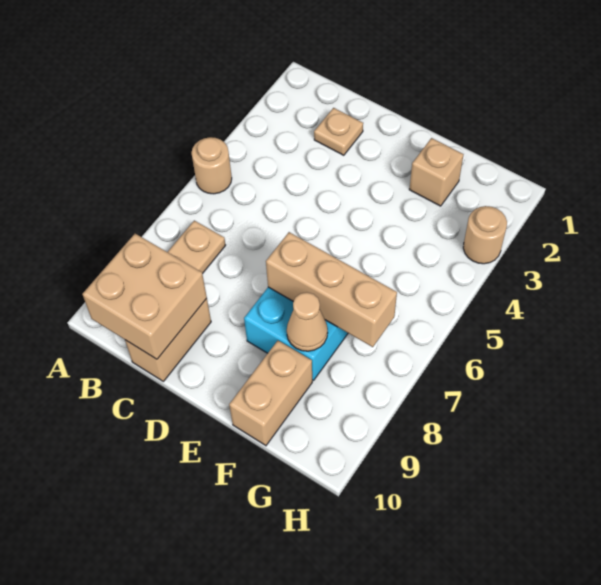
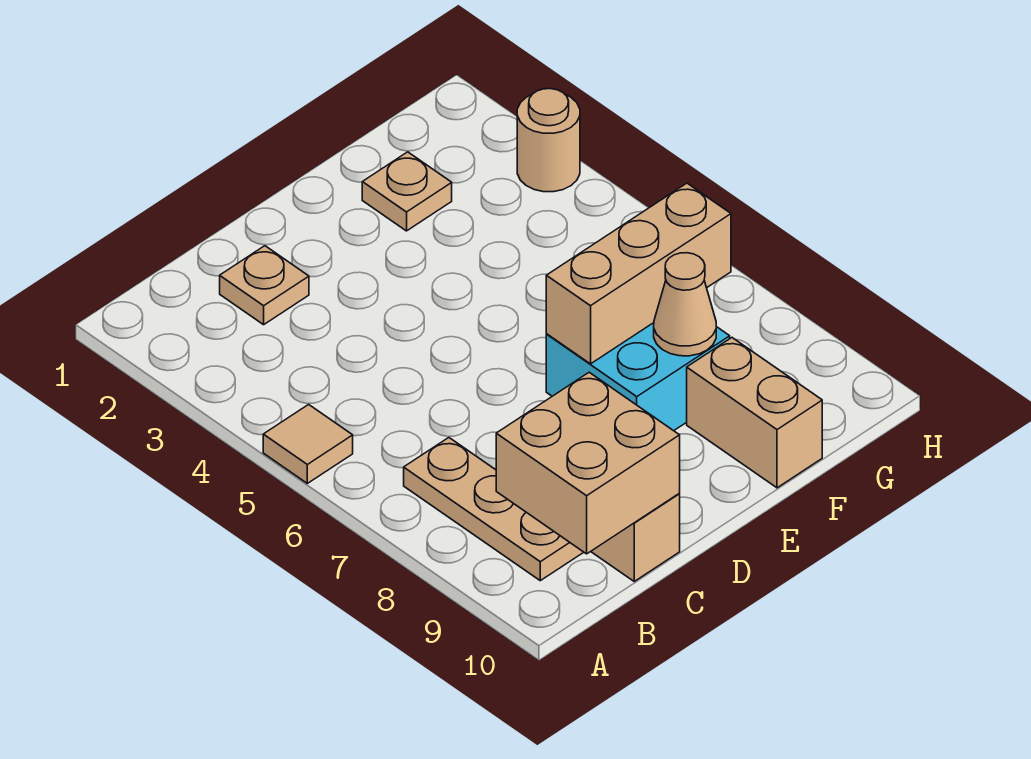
tan round brick A5 level 1 -> tan tile A5 level 1
tan brick F2 level 1 -> tan plate F2 level 1

